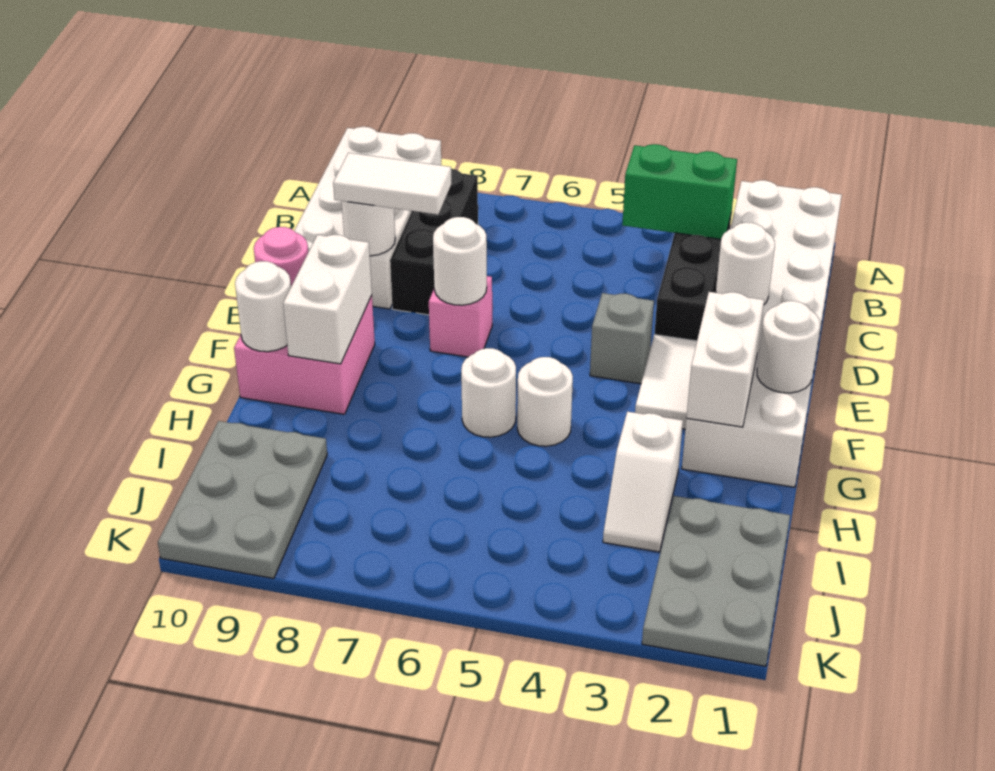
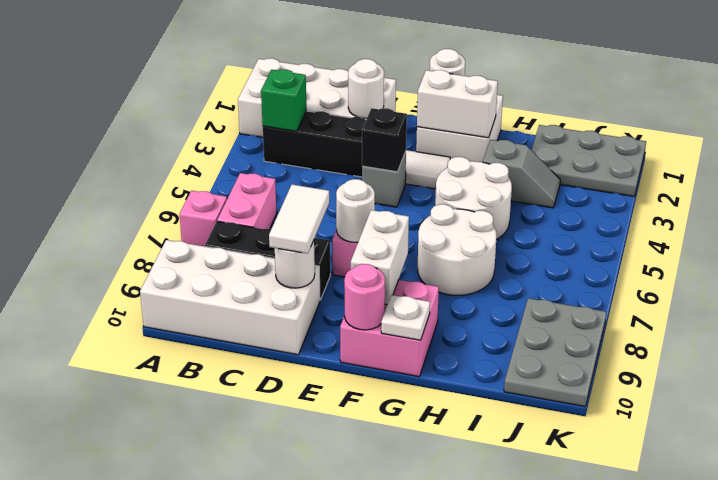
none -> pink brick A7 level 1
green brick B3:B4 level 2 -> green brick B3 level 2
none -> pink brick B6:B7 level 1
none -> black brick E4 level 2
white brick F9:G9 level 2 -> white brick F8:F9 level 2
white round brick G5 level 1 -> white round brick G4:H5 level 1
white round brick G6 level 1 -> white round brick G6:H7 level 1
white round brick G10 level 2 -> white plate G10 level 2
white slope H3:I3 level 1 top H -> grey slope H3:I3 level 1 top H
grey plate I9:K10 level 1 -> grey plate J8:K10 level 1

